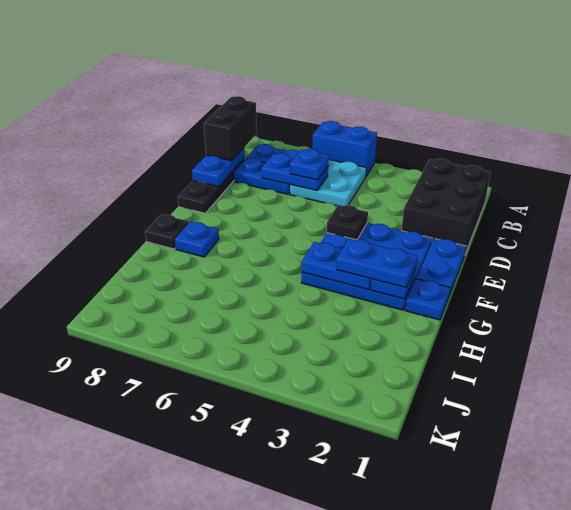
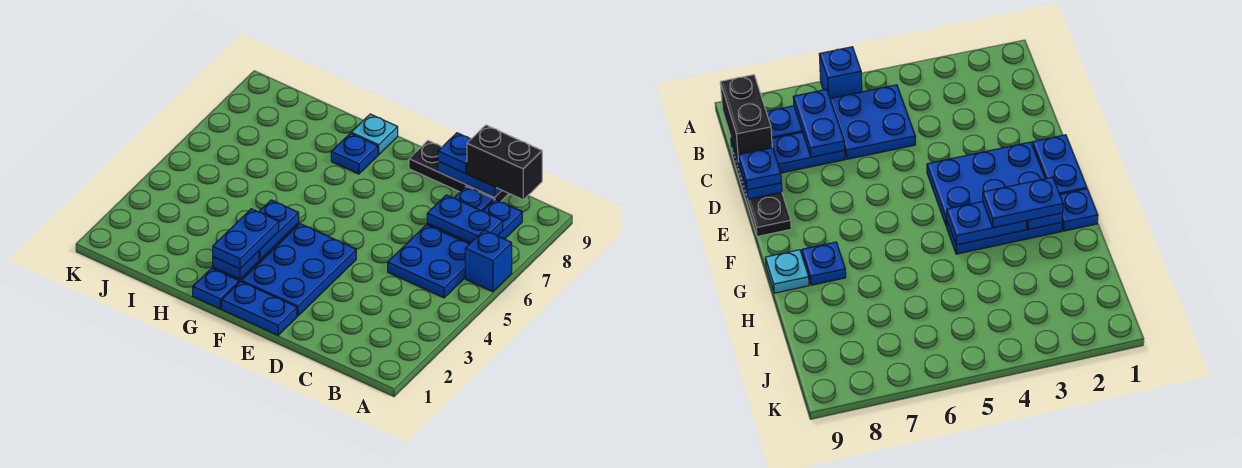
blue brick A5:A6 level 1 -> blue brick A6 level 1
black brick B1:D2 level 1 -> none
cyan plate B5:C6 level 1 -> blue plate B5:C6 level 1
blue plate C6:C7 level 2 -> blue plate B7:C7 level 2
blue plate C6 level 3 -> blue plate D9 level 3
black plate E4 level 2 -> none
black plate G9 level 1 -> cyan plate G9 level 1

